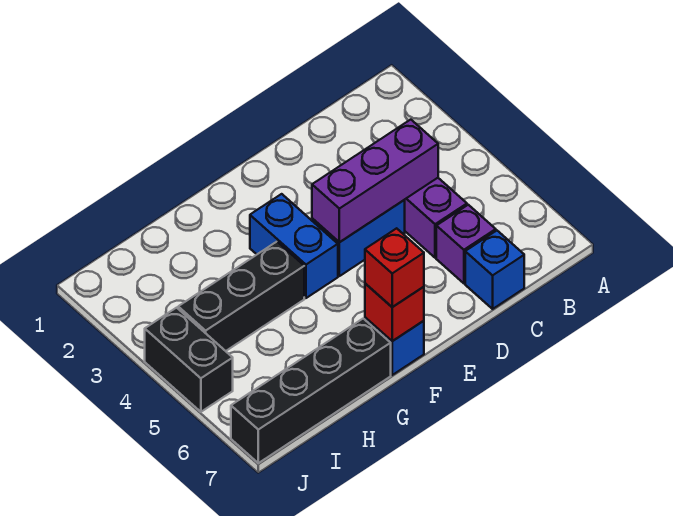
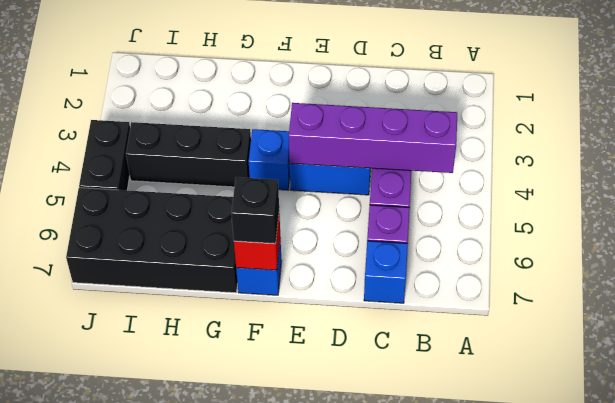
purple brick C4:E4 level 2 -> purple brick B4:E4 level 2
blue brick F3:F4 level 1 -> blue brick F4 level 1
red brick F7 level 3 -> black brick F7 level 3
black brick G7:J7 level 1 -> black brick G6:J7 level 1

